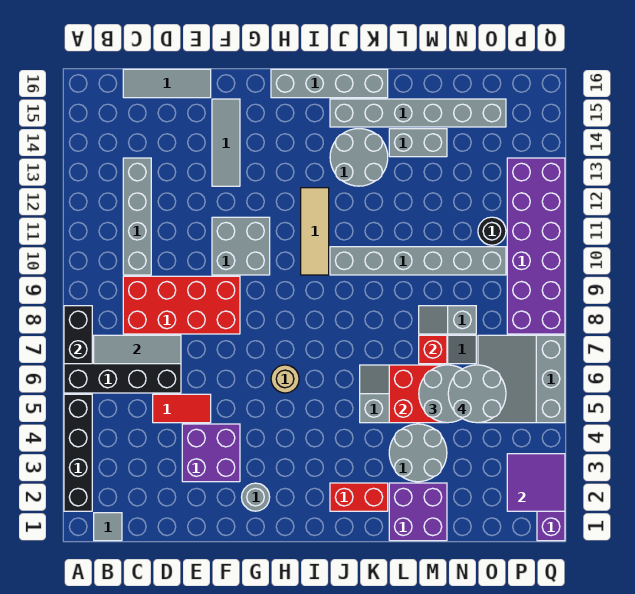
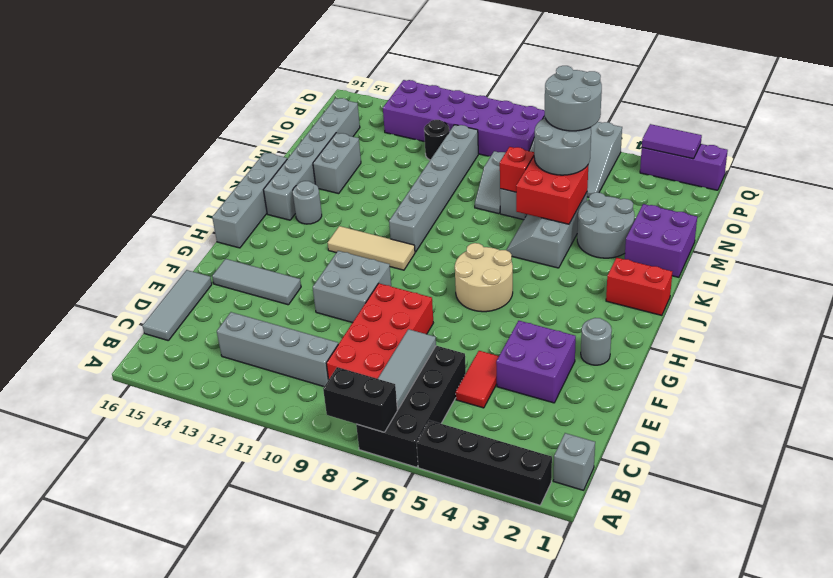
grey tile B1 level 1 -> grey brick B1 level 1
tan round brick H6 level 1 -> tan round brick H6:I7 level 1
red brick J2:K2 level 1 -> red brick J1:J2 level 1
grey round brick J13:K14 level 1 -> grey round brick J14 level 1
purple tile P2:Q3 level 2 -> purple tile Q2:Q3 level 2

